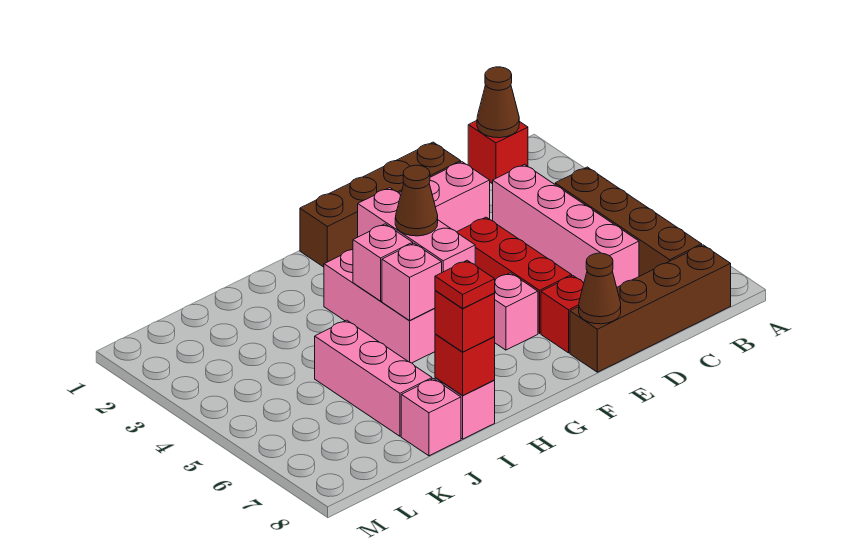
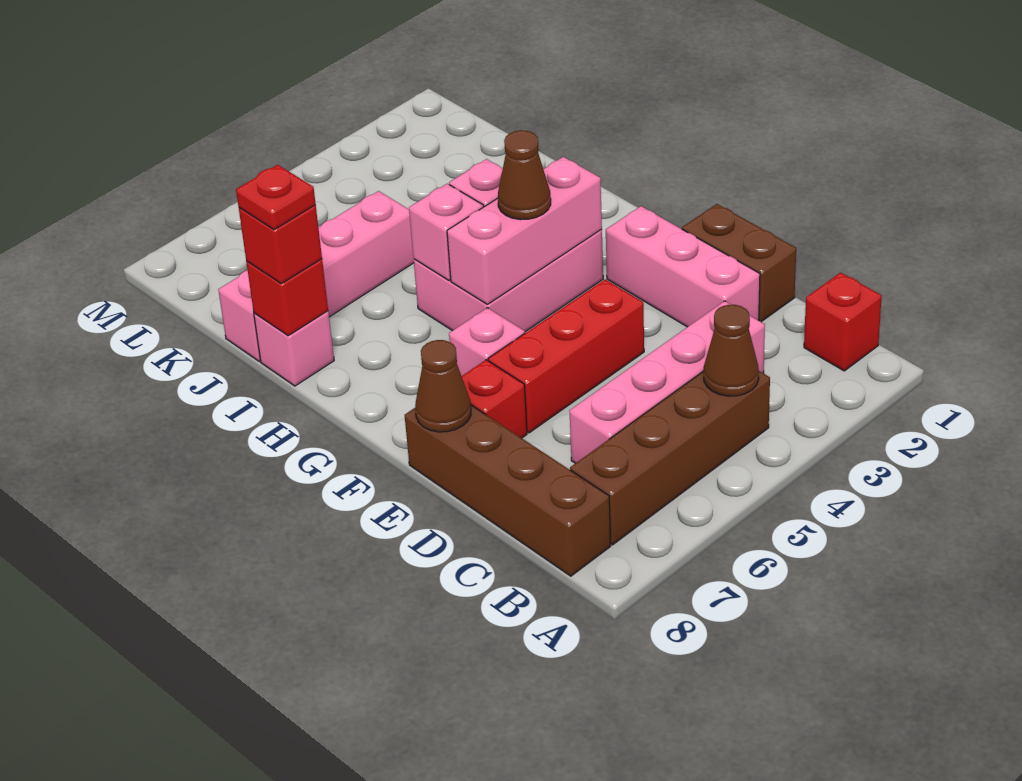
brown cone B1 level 2 -> brown cone B4 level 2
brown brick D1:G1 level 1 -> brown brick D1:E1 level 1

